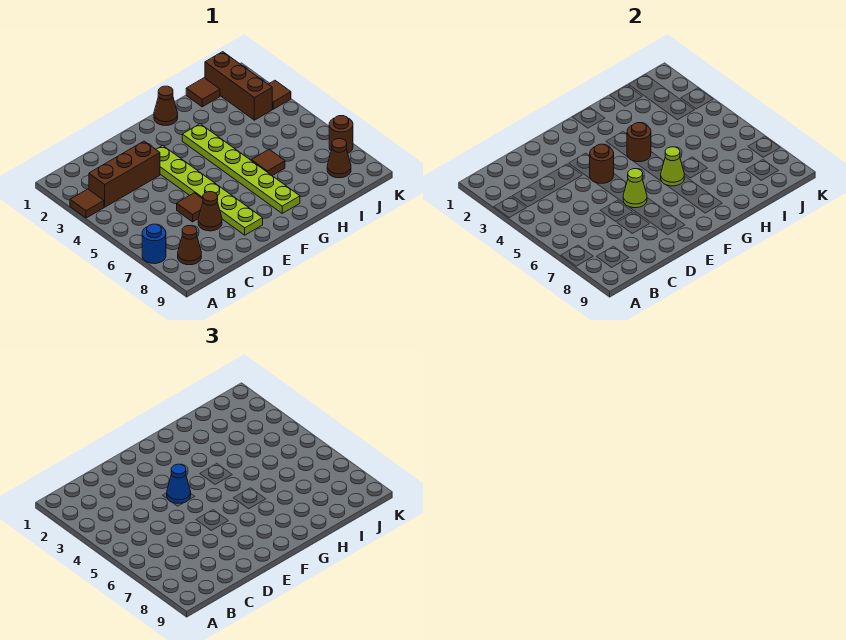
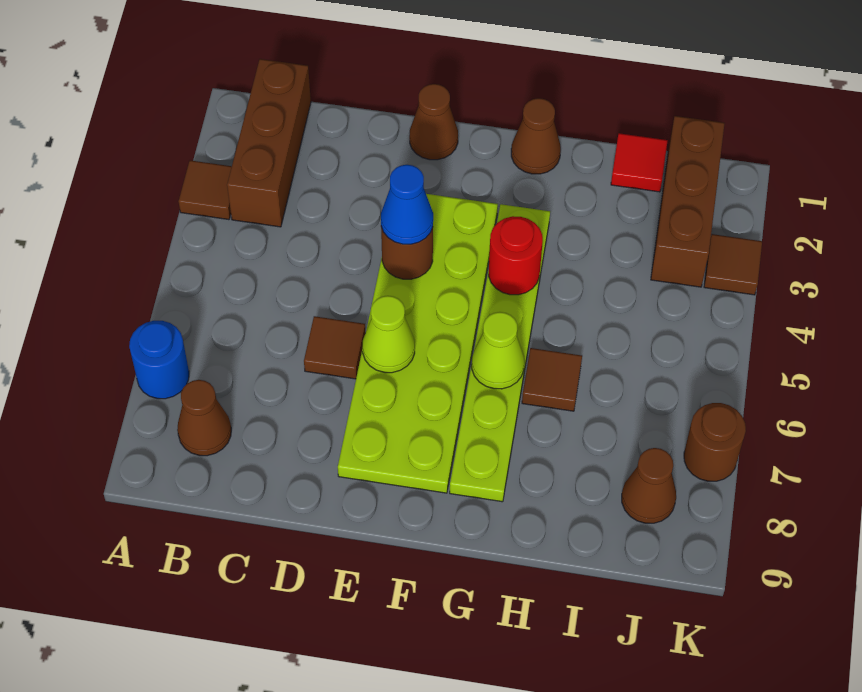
brown brick B3:D3 level 1 -> brown brick B1:B3 level 1
brown cone D7 level 1 -> brown cone E1 level 1
lime plate E3:E8 level 1 -> lime plate E3:F8 level 1
brown round brick G4 level 2 -> red round brick G4 level 2
brown tile I1 level 1 -> red tile I1 level 1

